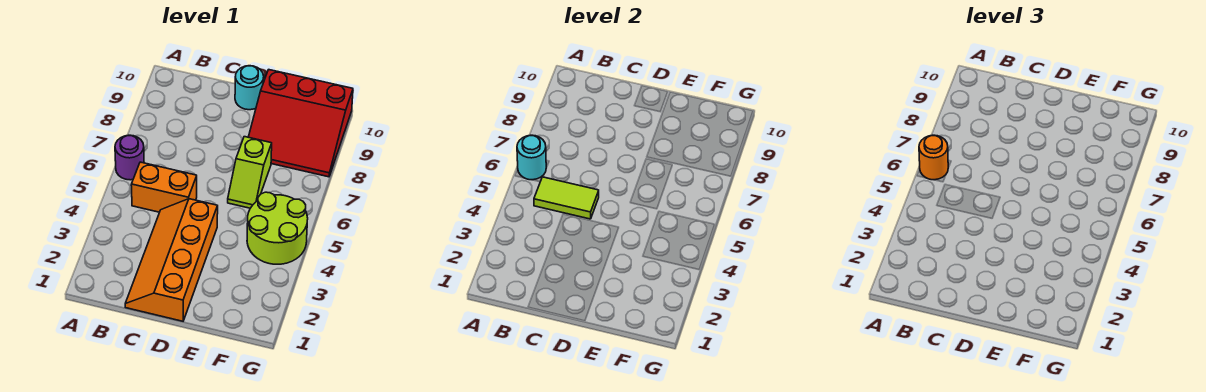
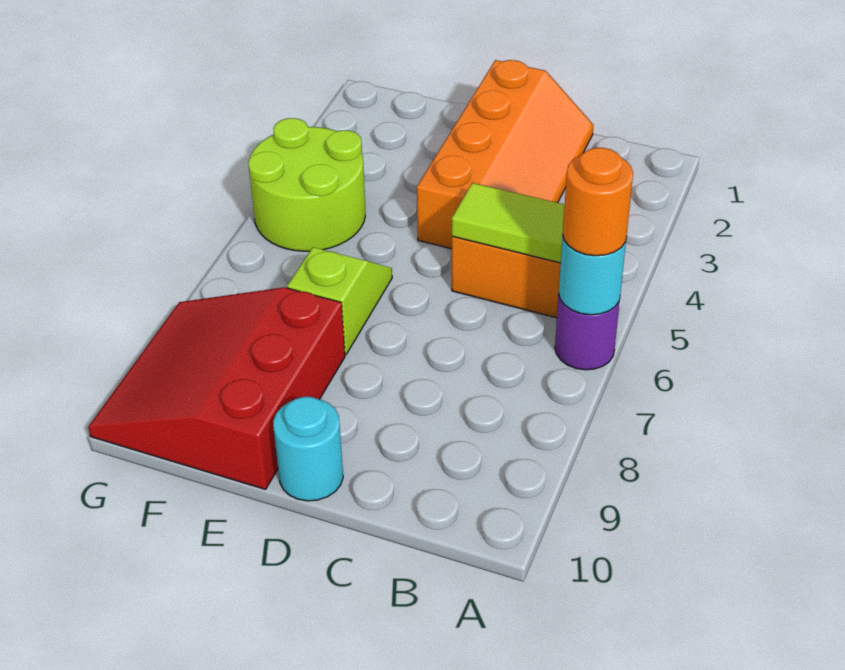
red slope E8:G10 level 1 top 10 -> red slope E8:G10 level 1 top E

